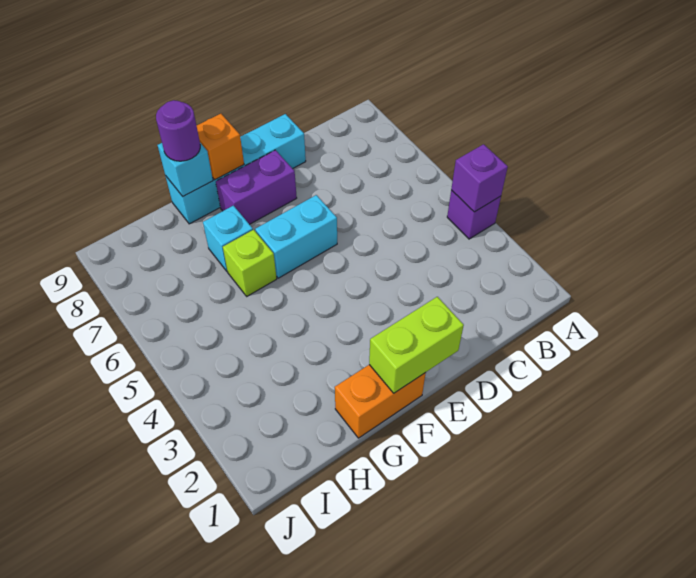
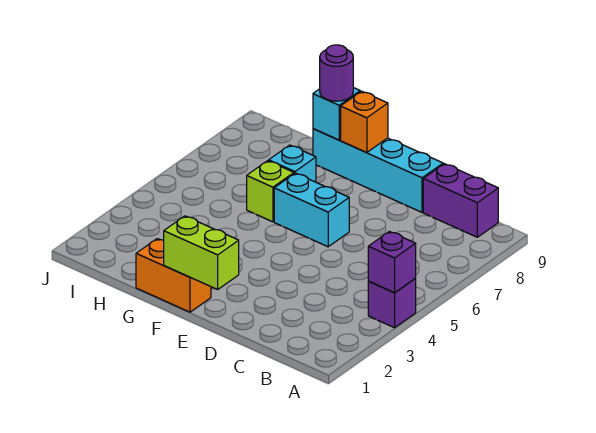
purple brick E8:F8 level 1 -> purple brick B9:C9 level 1

